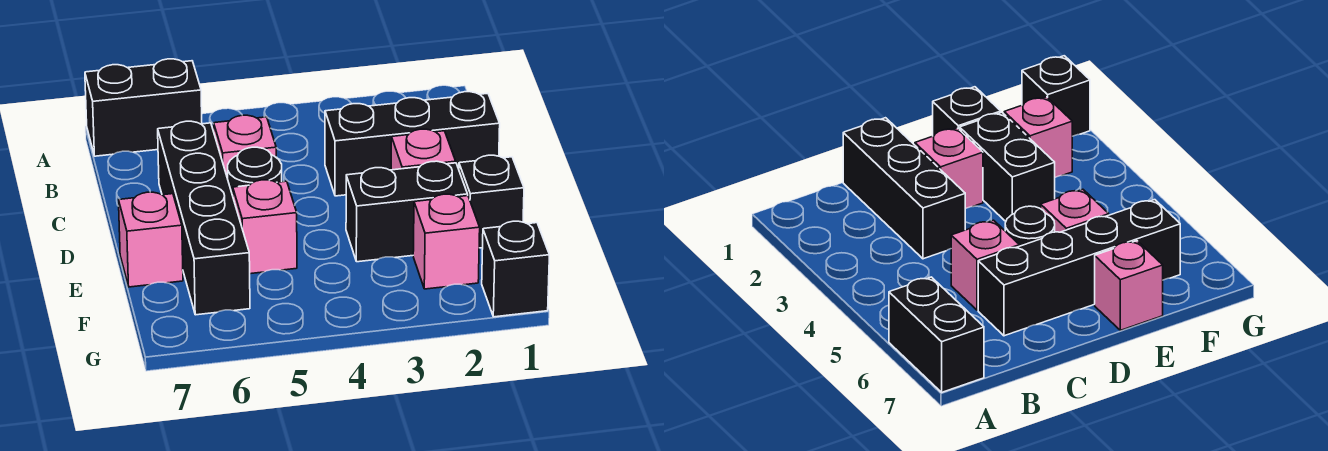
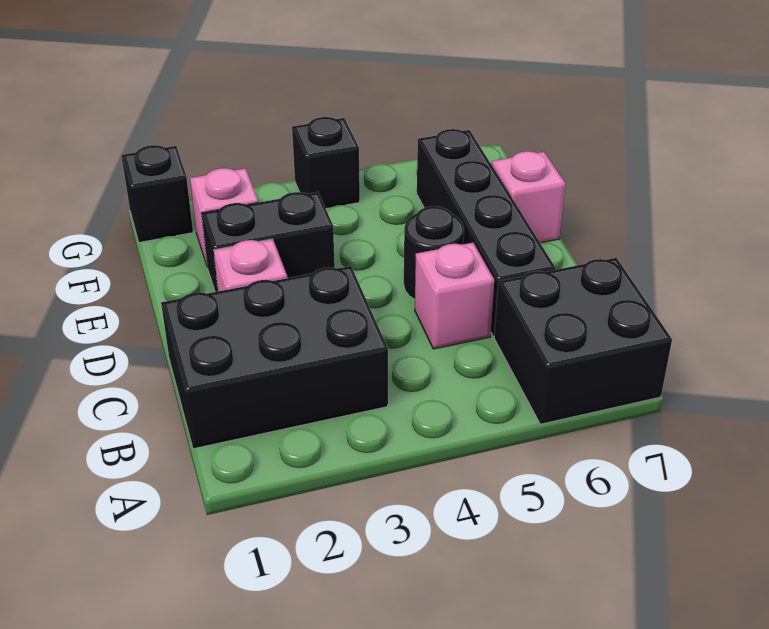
black brick A6:A7 level 1 -> black brick A6:B7 level 1
black brick C1:C3 level 1 -> black brick B1:C3 level 1
black brick E1 level 1 -> black brick G4 level 1
pink brick E5 level 1 -> none

